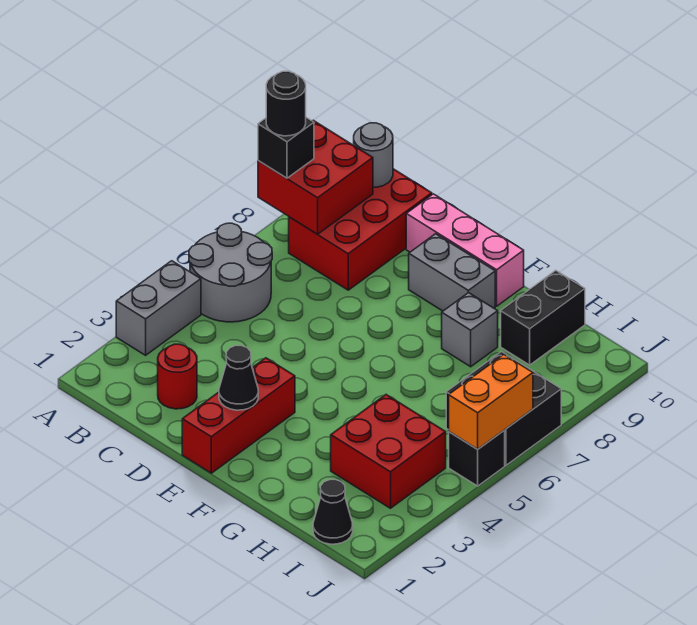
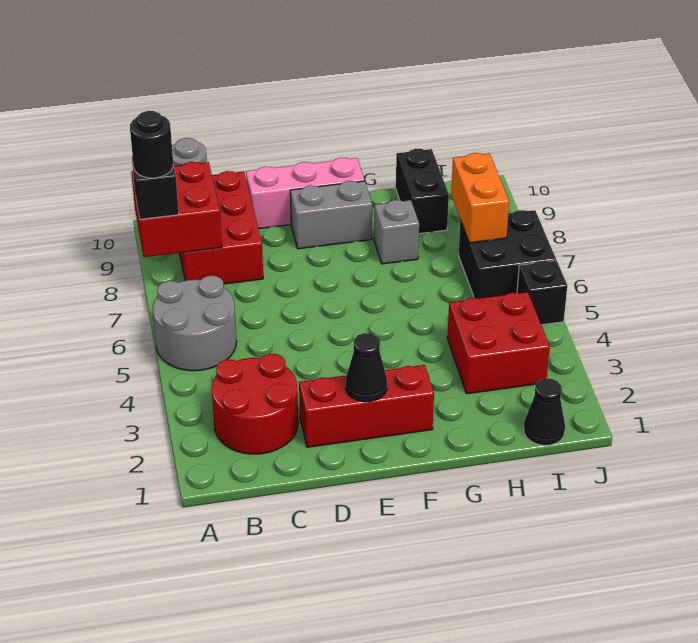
grey brick A3:A4 level 1 -> none
red round brick C2 level 1 -> red round brick B2:C3 level 1
red brick E1:E3 level 1 -> red brick D2:F2 level 1
orange brick J5:J6 level 2 -> orange brick I7:I8 level 2

